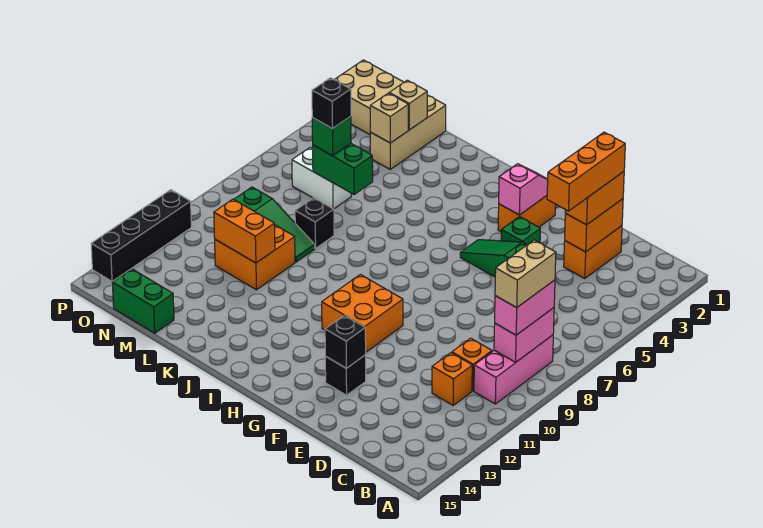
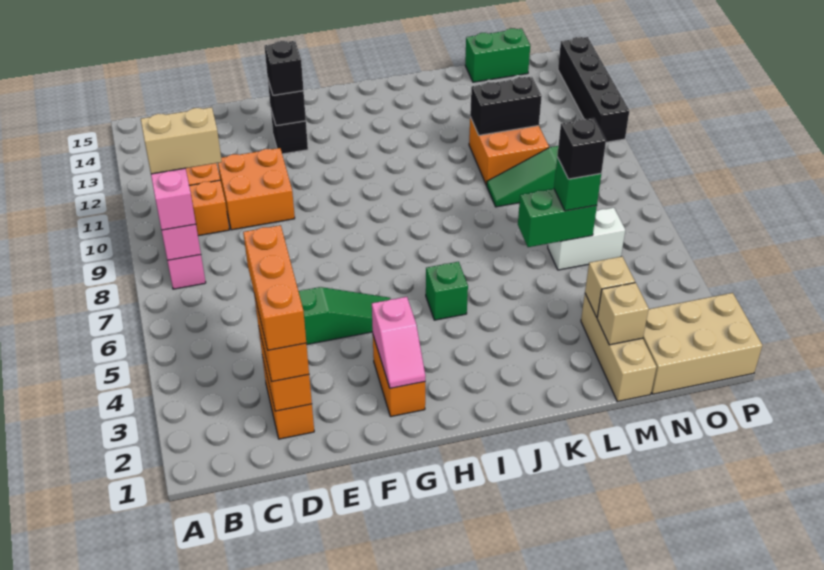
tan brick B8:B9 level 4 -> tan brick B9:C9 level 4
green brick F4 level 1 -> green brick I5 level 1
orange brick G10:H11 level 1 -> orange brick D10:E11 level 1
black brick L8 level 1 -> black brick F13 level 3
orange brick L11:M11 level 2 -> black brick L11:M11 level 2

